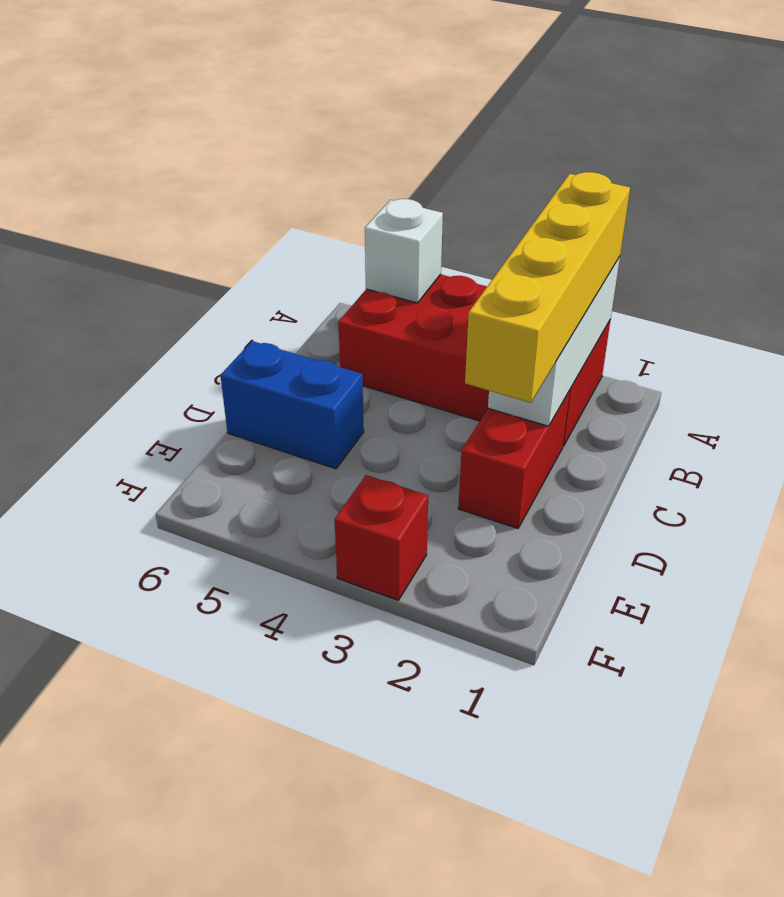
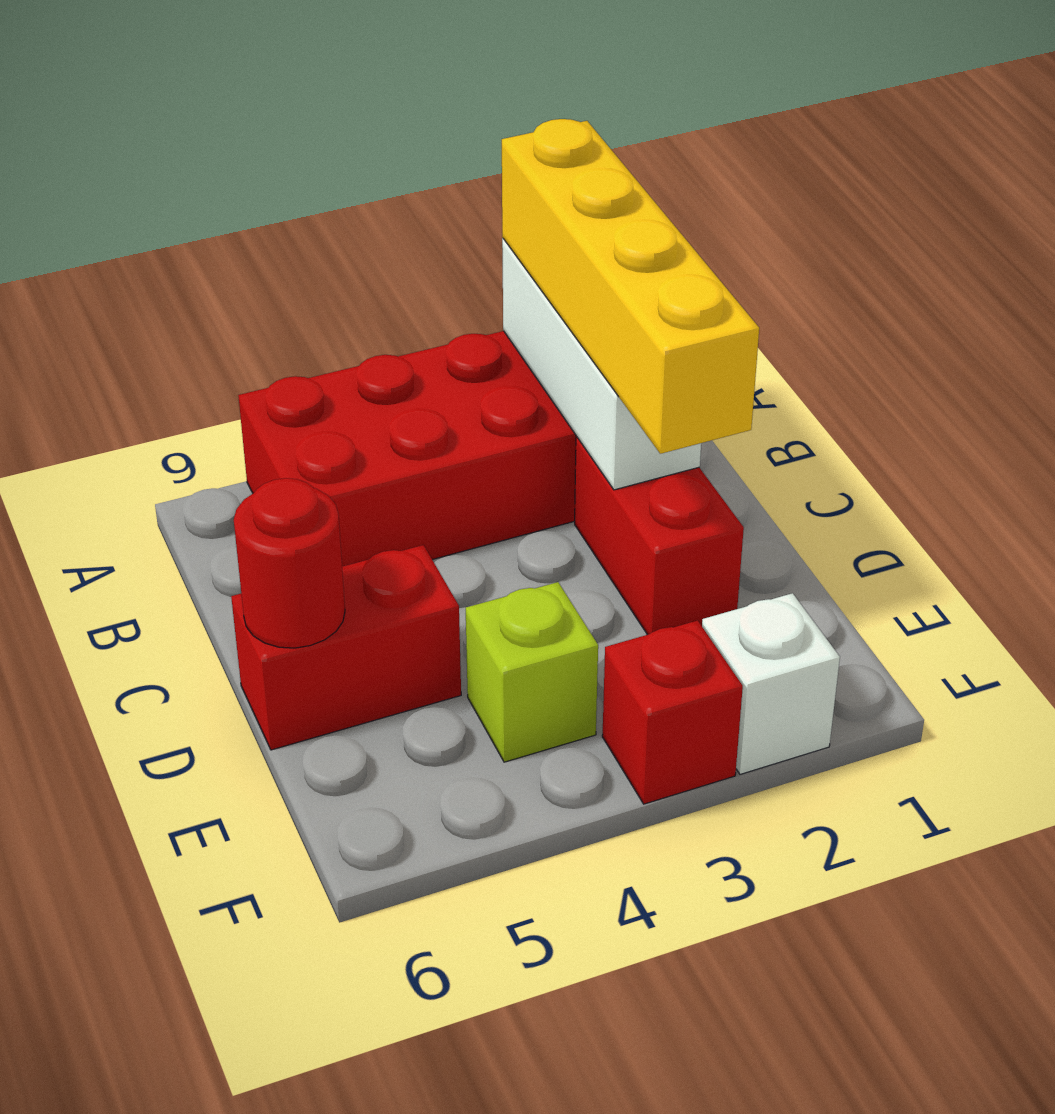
white brick A5 level 2 -> white brick F2 level 1
blue brick D5:D6 level 1 -> red brick D5:D6 level 1
none -> red round brick D6 level 2
none -> lime brick E4 level 1

